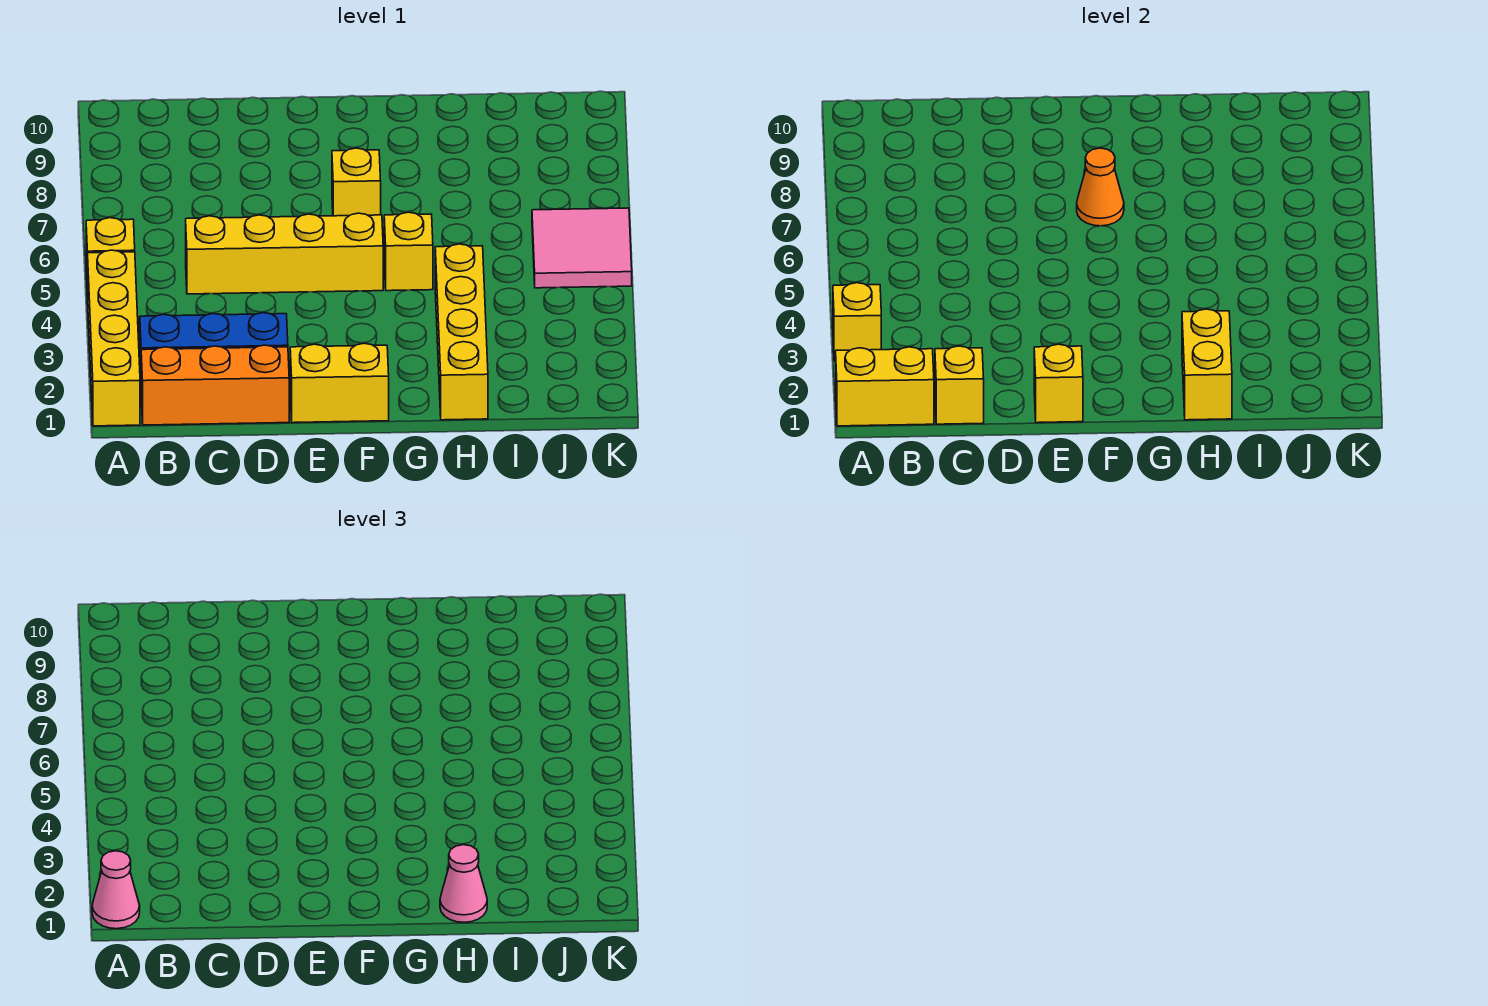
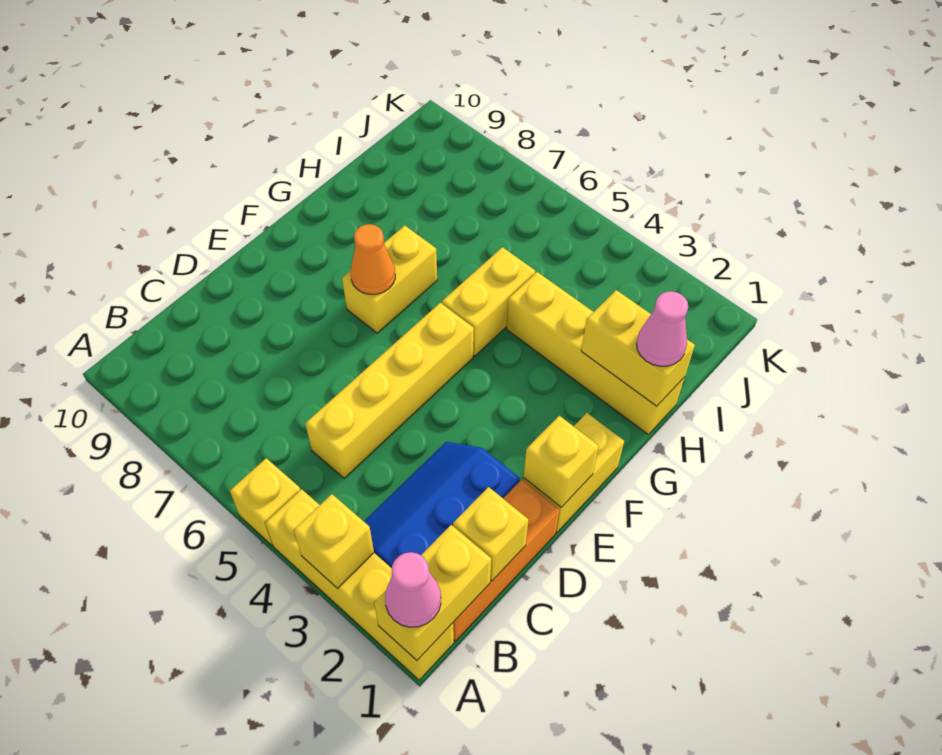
yellow brick F7 level 1 -> yellow brick F7:G7 level 1
yellow brick G5 level 1 -> yellow brick G5:H5 level 1
pink tile J5:K6 level 1 -> none

